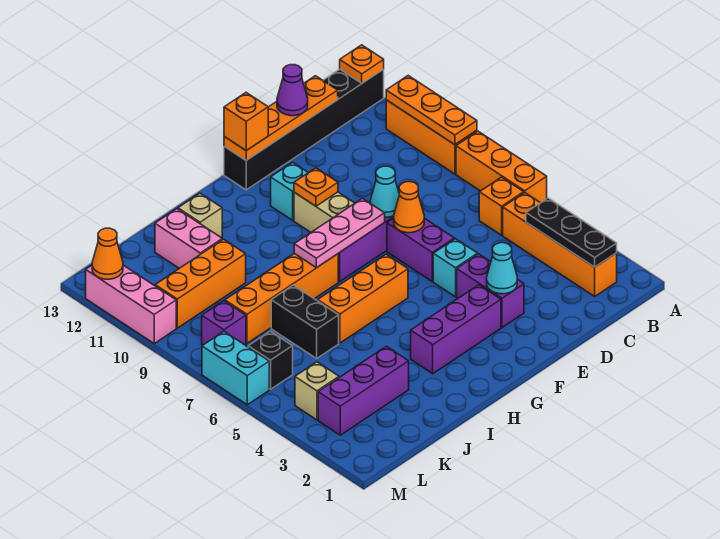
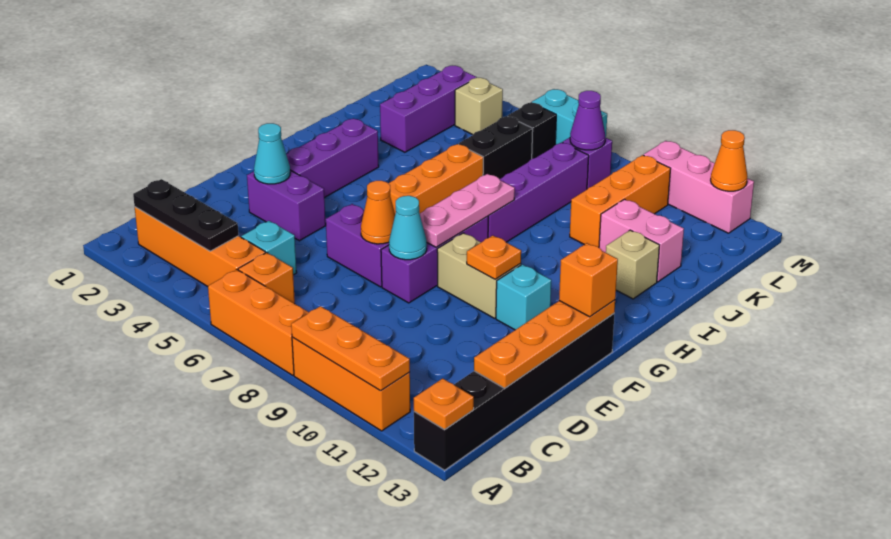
purple cone D13 level 3 -> purple cone L8 level 2
cyan brick E5 level 1 -> cyan brick C5 level 1
orange brick H8:K8 level 1 -> purple brick H8:K8 level 1
black brick J6:J7 level 1 -> black brick J6:K6 level 1

